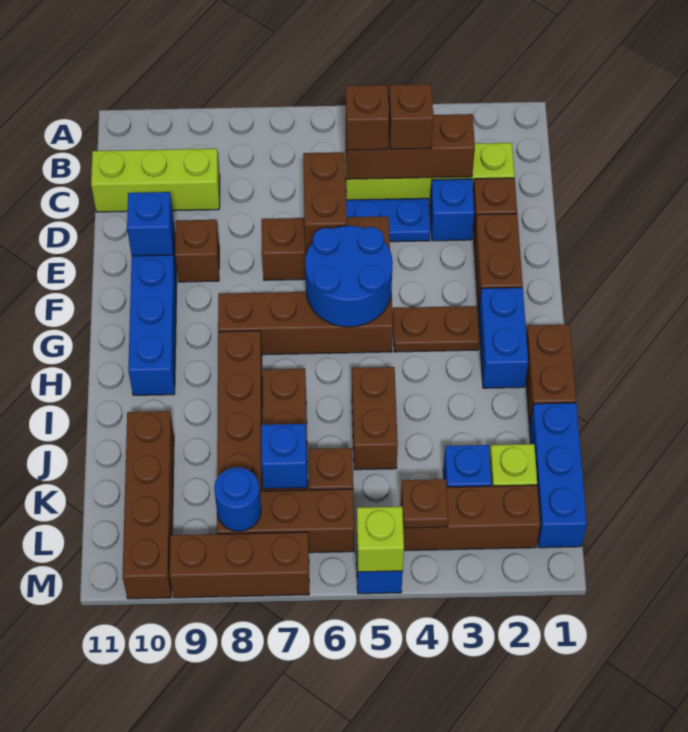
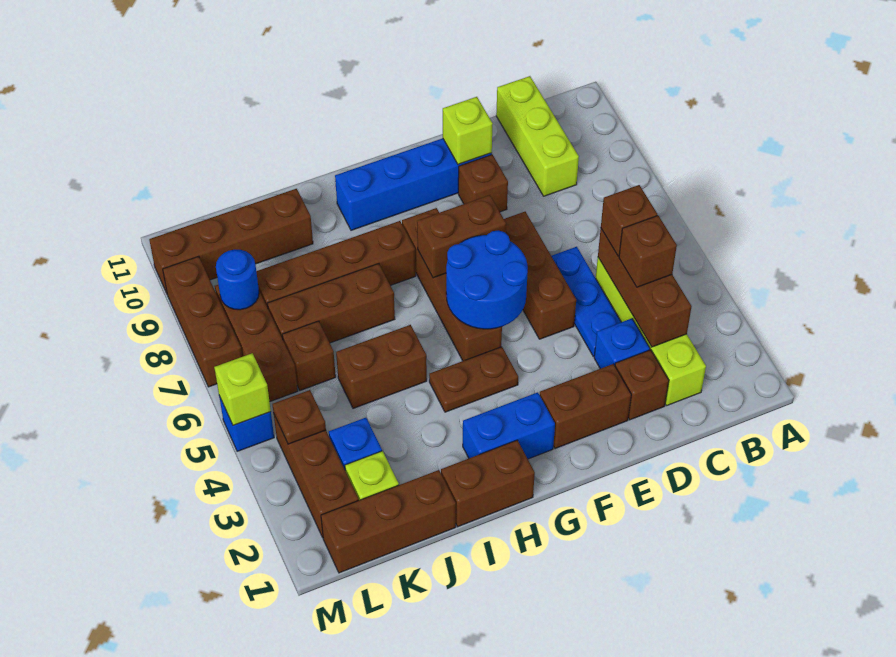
brown brick D6:E6 level 2 -> brown brick F7:G7 level 2
blue brick E10 level 2 -> lime brick E10 level 2
brown plate G3:G4 level 1 -> brown plate G4:H4 level 1
blue brick J1:L1 level 1 -> brown brick J1:L1 level 1
blue brick K7 level 2 -> none

